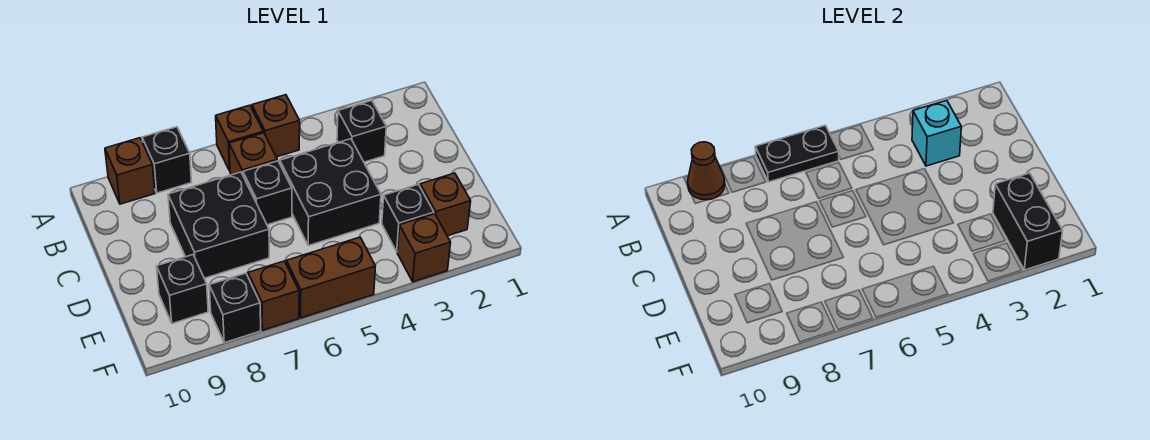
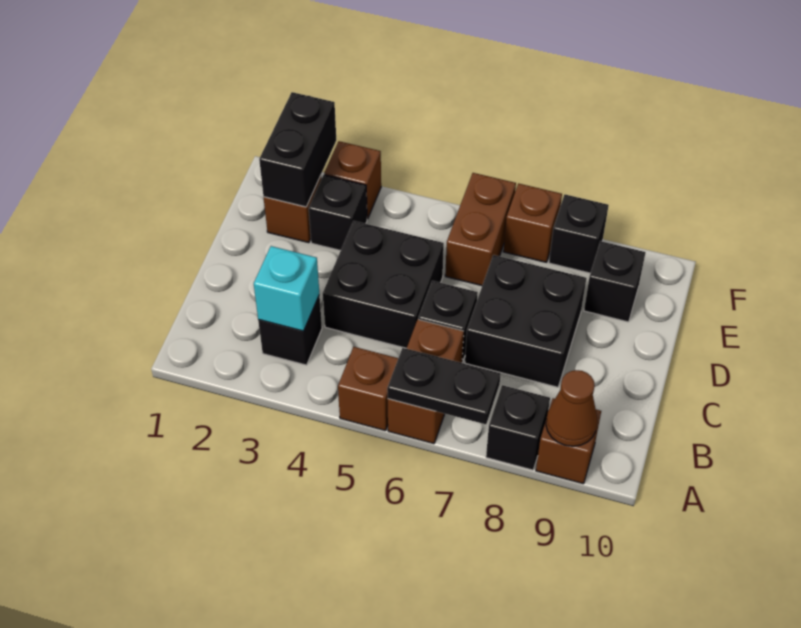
brown brick F5:F6 level 1 -> brown brick E6:F6 level 1

